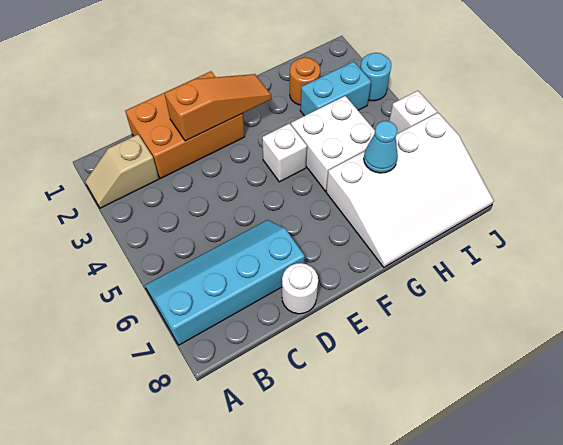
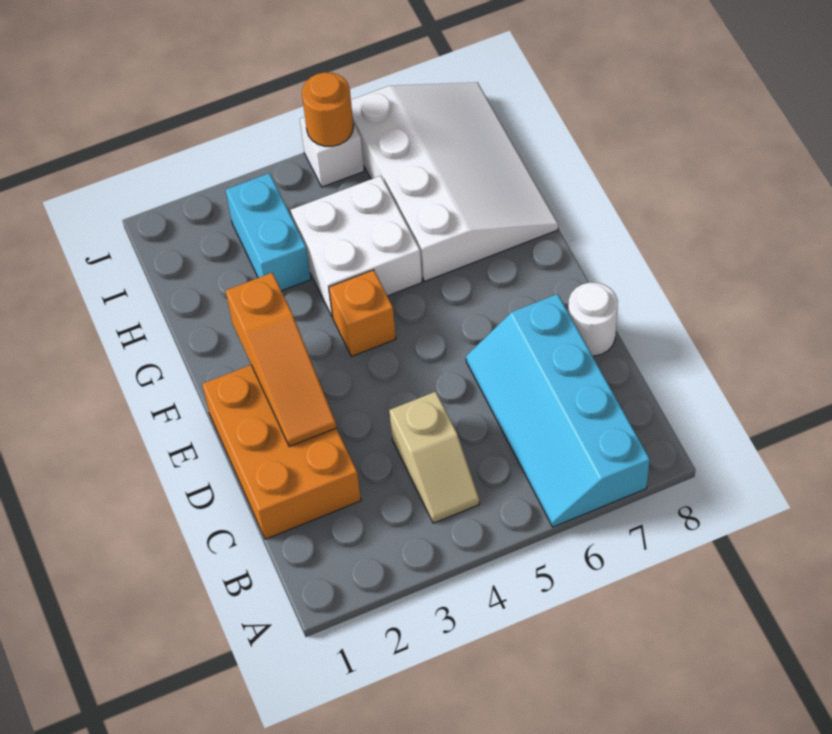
tan slope A2:B2 level 1 top B -> tan slope B4:C4 level 1 top C
orange slope D2:F2 level 2 top D -> orange slope D2:F2 level 2 top F
white brick F4 level 1 -> orange brick F4 level 1
orange round brick H2 level 1 -> orange round brick J5 level 2
cyan cone H6 level 2 -> none
cyan round brick J3 level 1 -> none

